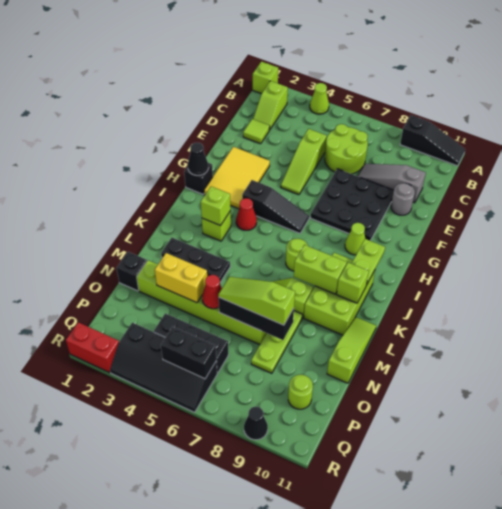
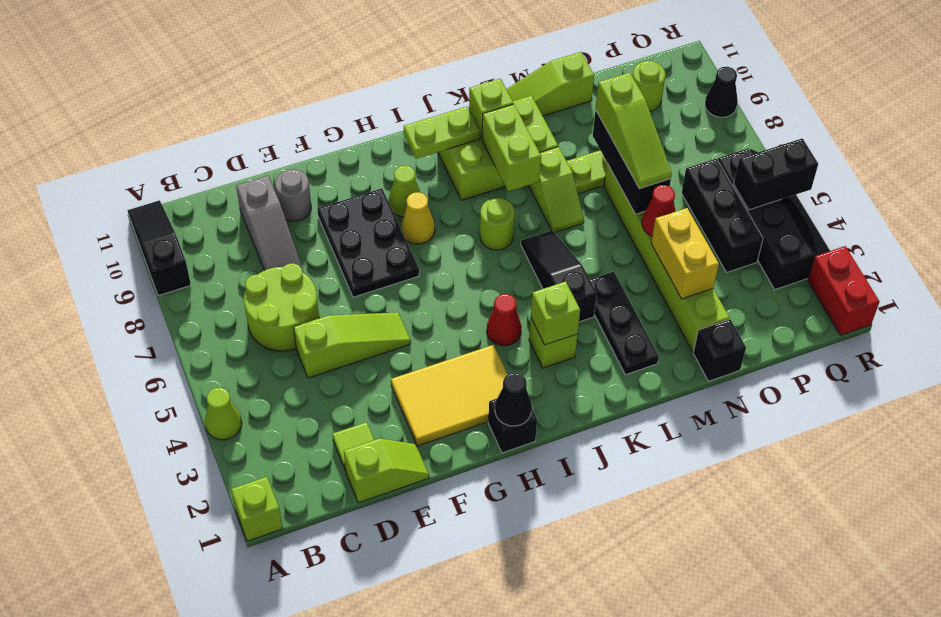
lime slope B2:C2 level 1 top B -> lime slope D1:E1 level 1 top D
black plate E7:G9 level 1 -> black plate F7:G9 level 1
black slope H4:H6 level 1 top 4 -> black slope K4:K6 level 1 top 4
none -> yellow cone H8 level 1
black brick Q5:Q6 level 2 -> black brick Q5:R5 level 2

